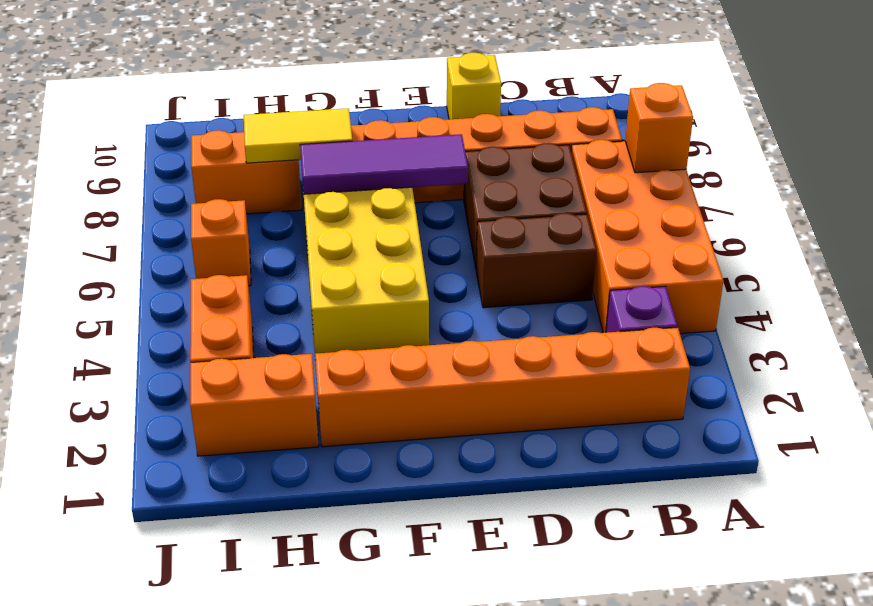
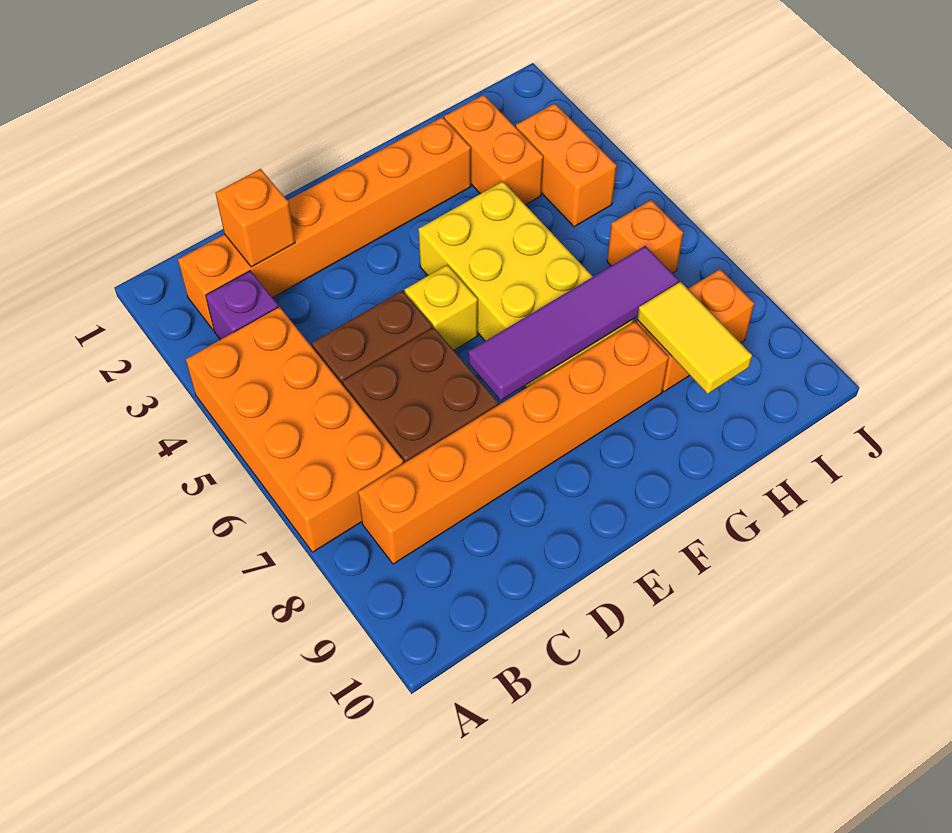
orange brick A7 level 2 -> orange brick C2 level 2
yellow brick D10 level 1 -> yellow brick E5 level 1
purple tile E7:G7 level 2 -> purple tile E7:H7 level 2
yellow tile G8:H8 level 2 -> yellow tile H8:H9 level 2
orange brick H2:I2 level 1 -> orange brick H2:H3 level 1

